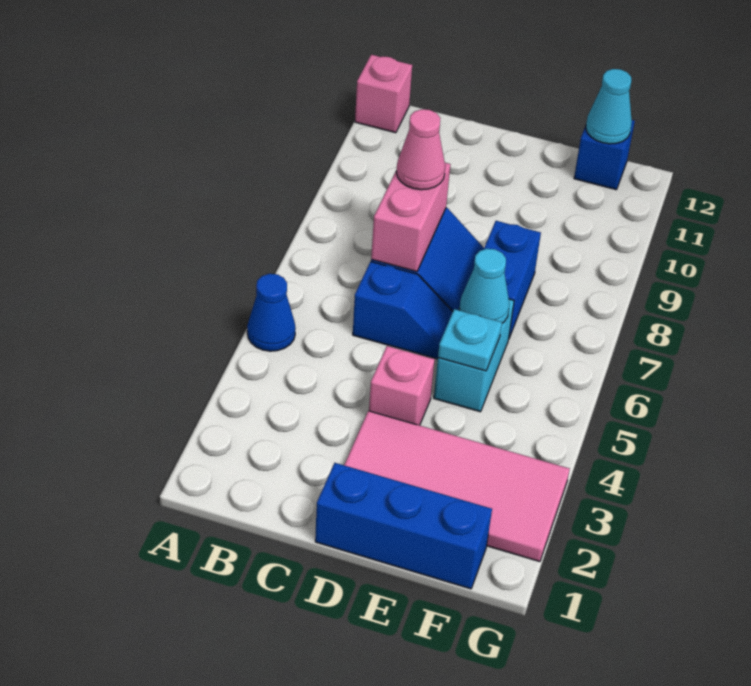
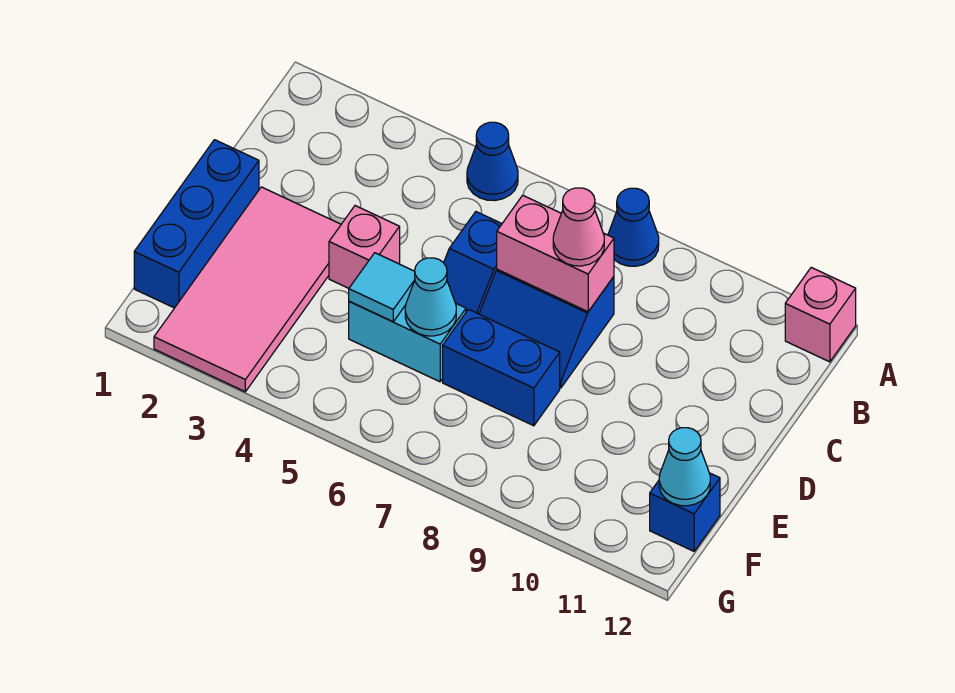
none -> blue cone A8 level 1
cyan plate E5 level 2 -> cyan tile E5 level 2

